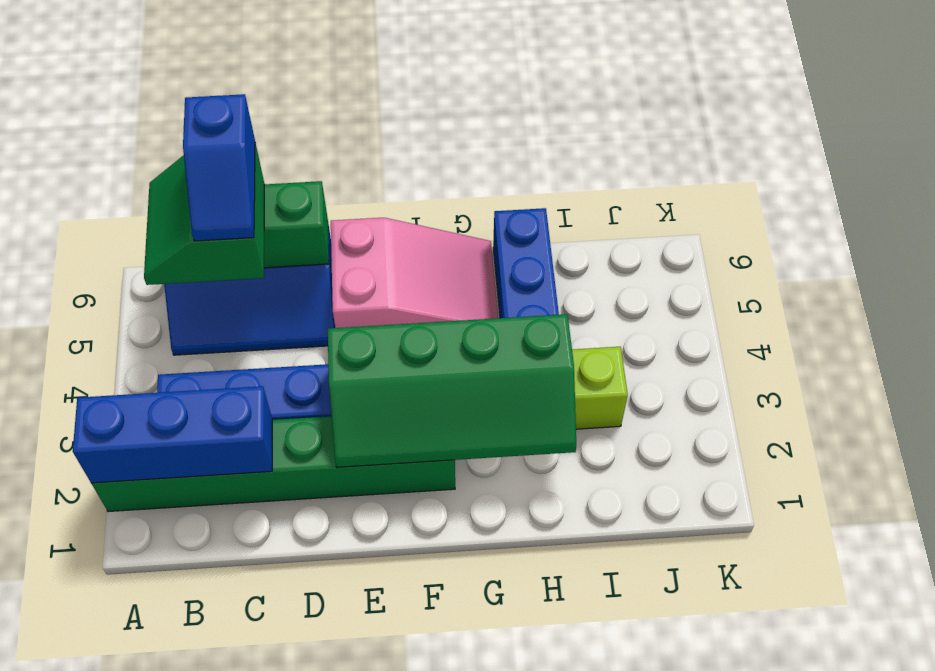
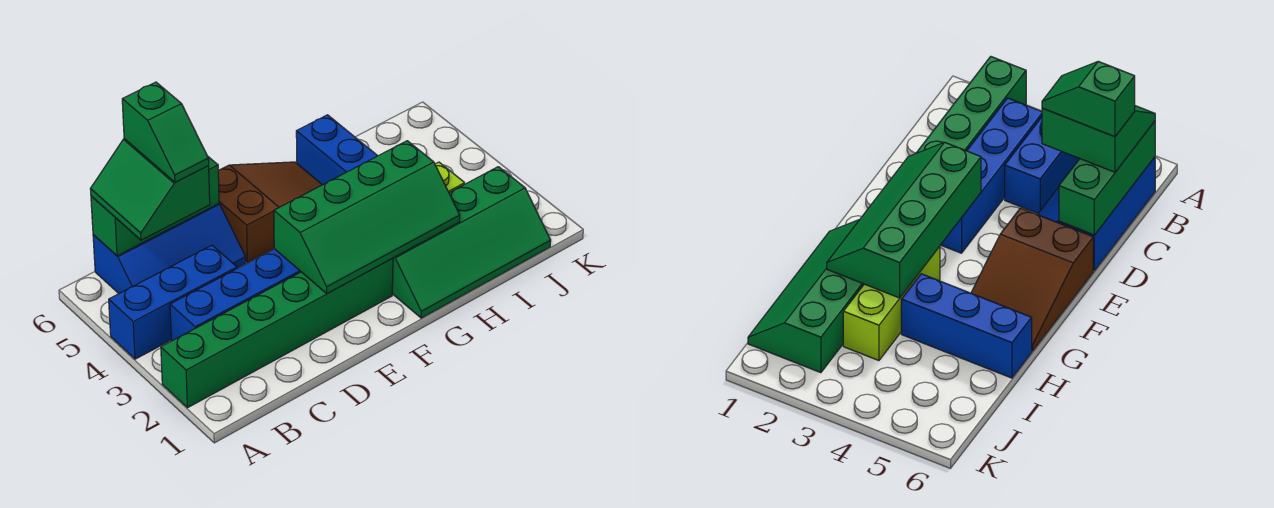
blue brick A2:C2 level 2 -> blue brick A4:C4 level 1
blue slope C5:C6 level 4 top 6 -> green slope C5:C6 level 4 top 6
pink slope E5:G6 level 1 top E -> brown slope E5:G6 level 1 top E
none -> green slope G1:J2 level 1 top 2

